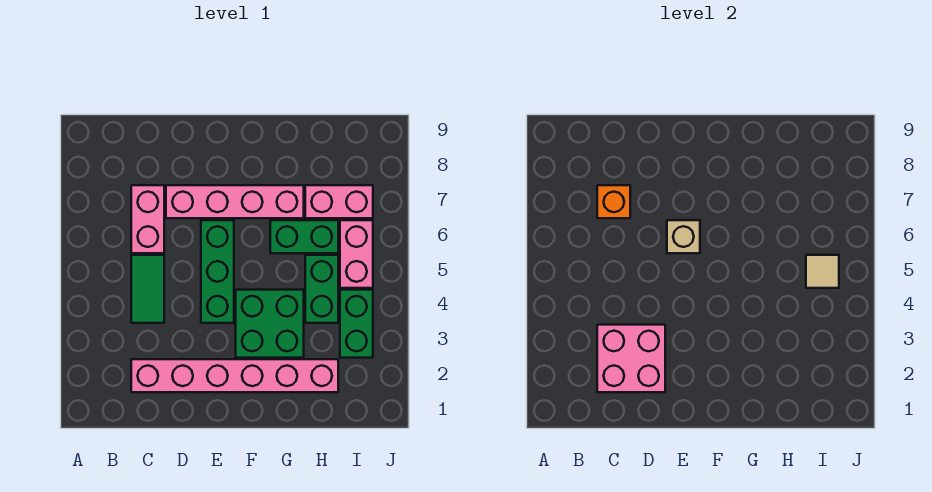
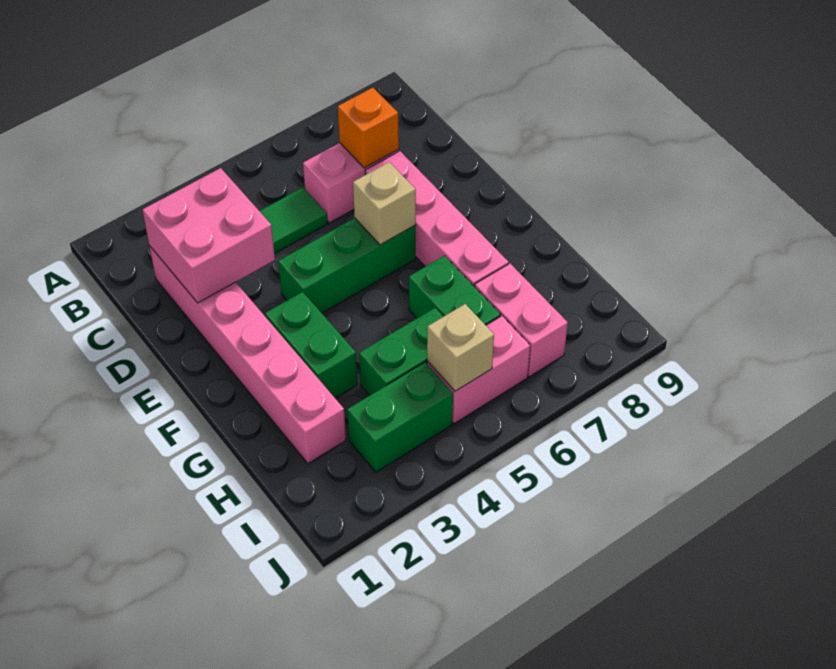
green brick F3:G4 level 1 -> green brick F3:G3 level 1
tan tile I5 level 2 -> tan brick I5 level 2

